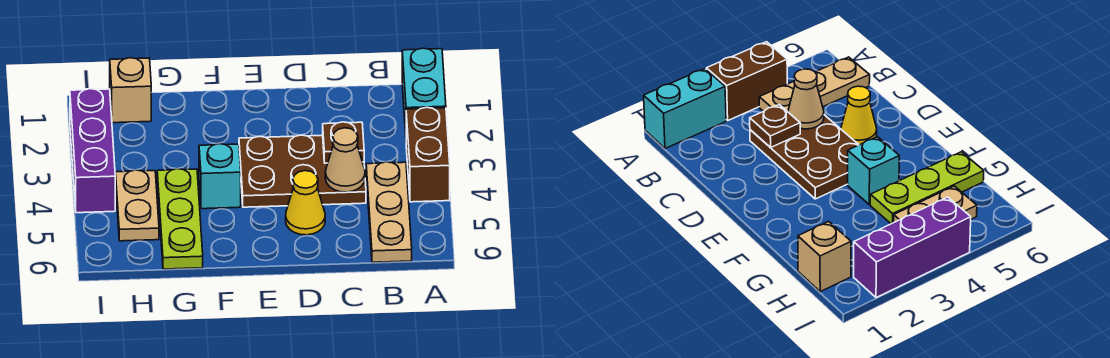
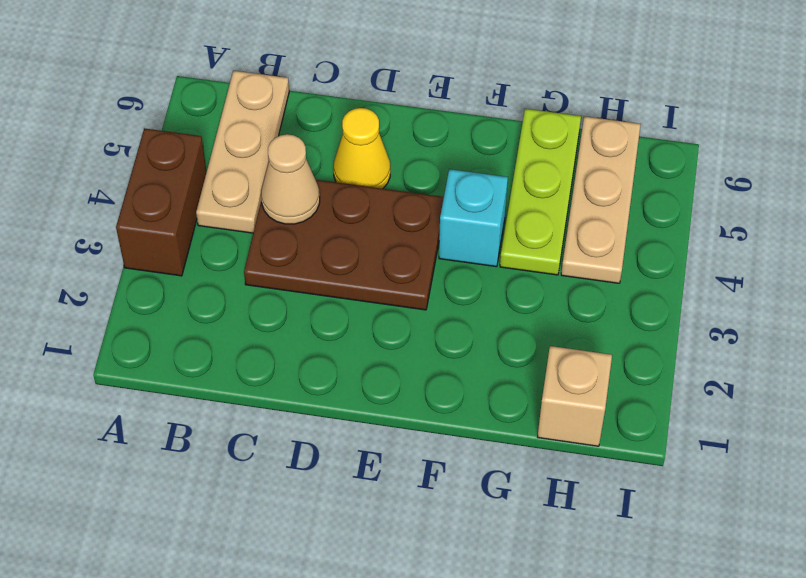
cyan brick A1:A2 level 1 -> none
brown plate C3 level 2 -> none
tan plate H4:H5 level 1 -> tan plate H4:H6 level 1
purple brick I2:I4 level 1 -> none

